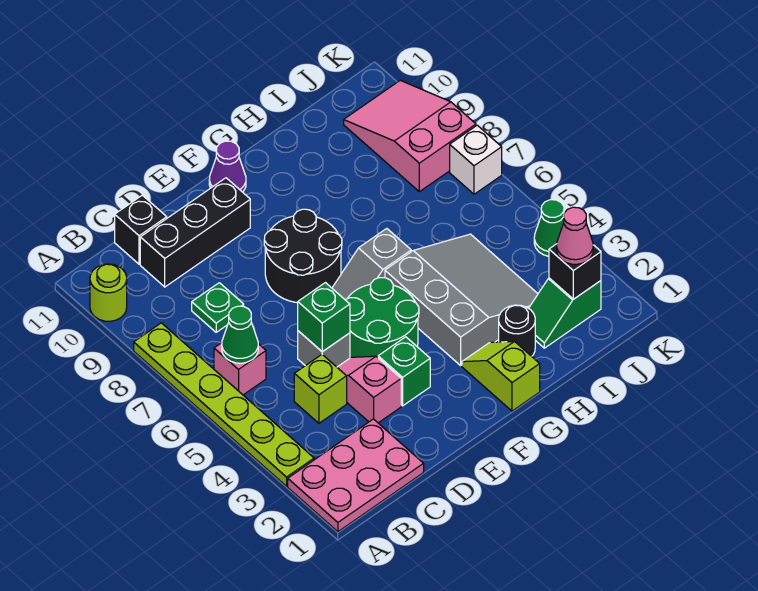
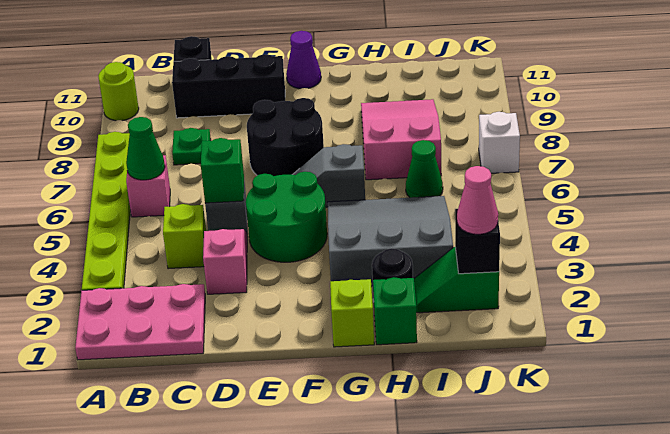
green brick E3 level 1 -> green brick H1 level 1
grey slope G3:I5 level 1 top G -> grey slope G3:I5 level 1 top 3
pink slope J8:K10 level 1 top 8 -> pink slope H7:I9 level 1 top 7
green cone K4 level 1 -> green cone I6 level 1

